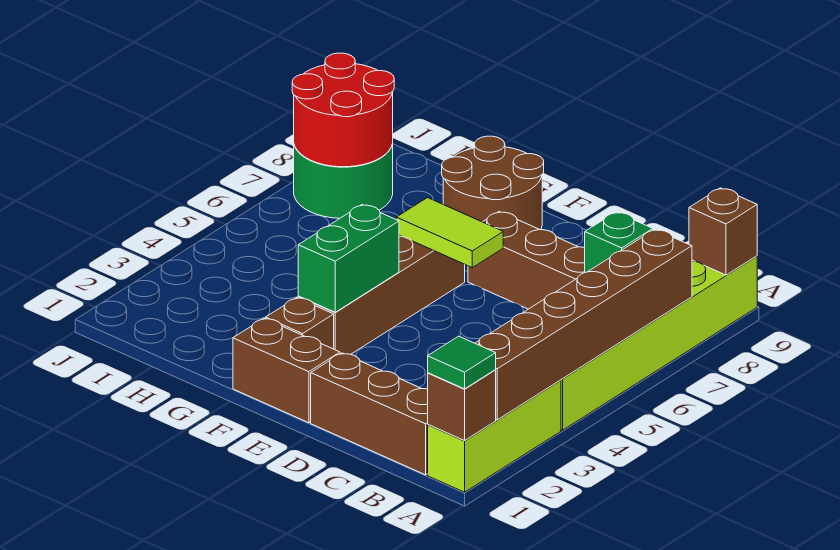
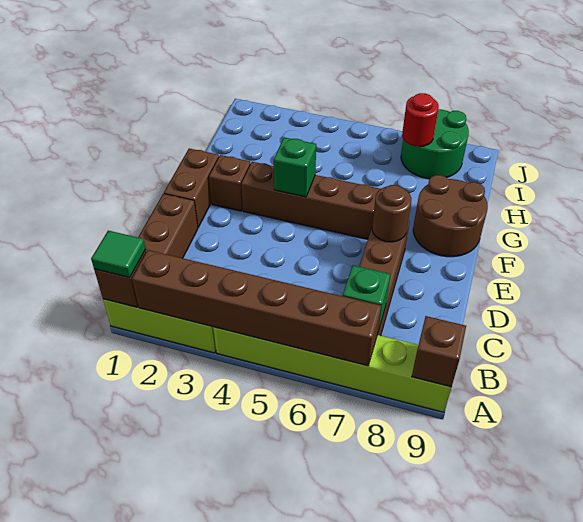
lime tile E6:F6 level 2 -> none
none -> brown round brick E7 level 2
green brick F3:F4 level 2 -> green brick F4 level 2
red round brick I7:J8 level 2 -> red round brick I7 level 2

